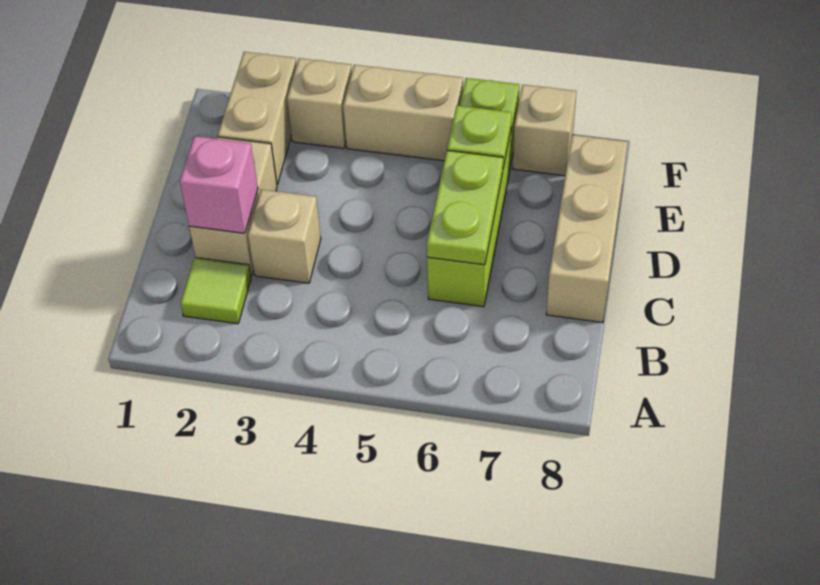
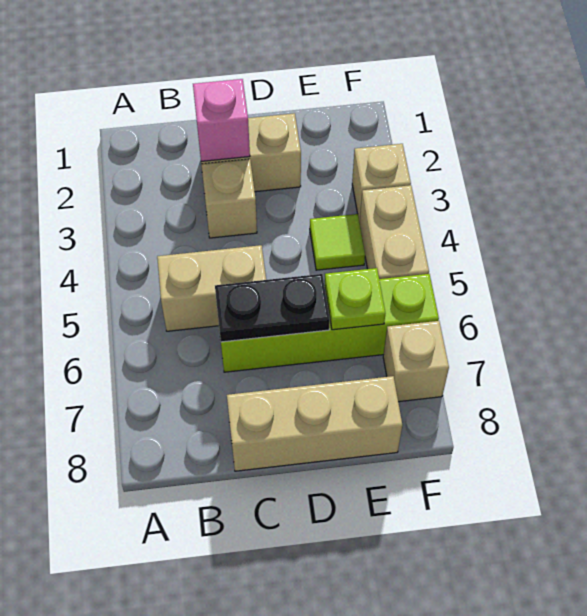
lime tile B2 level 1 -> lime tile E4 level 1
lime plate C6:D6 level 2 -> black plate C6:D6 level 2
tan brick E2:F2 level 1 -> tan brick B5:C5 level 1

